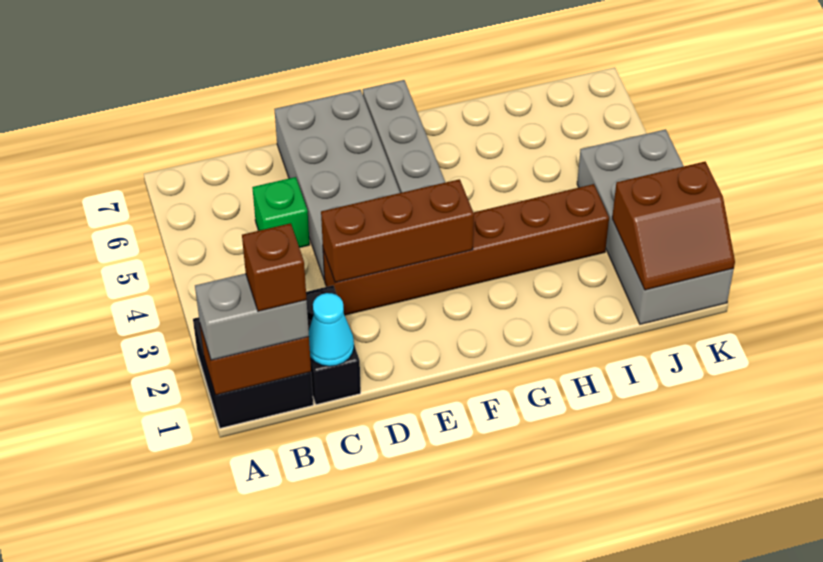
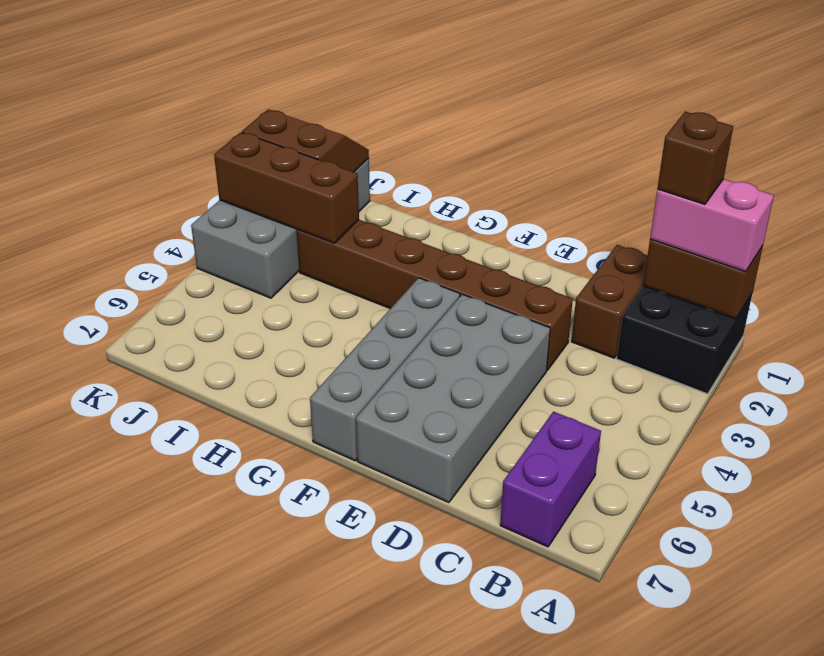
grey brick A1:B1 level 3 -> pink brick A1:B1 level 3
none -> purple brick B6:B7 level 1
black brick C1:C2 level 1 -> brown brick C1:C2 level 1
cyan cone C1 level 2 -> none
green brick C5 level 1 -> none
brown brick D3:F3 level 2 -> brown brick I3:K3 level 2

